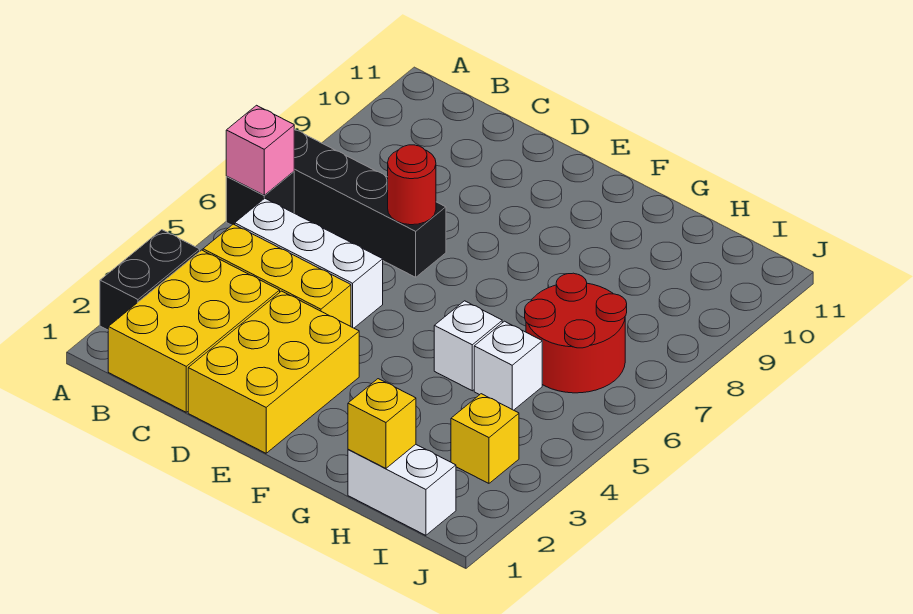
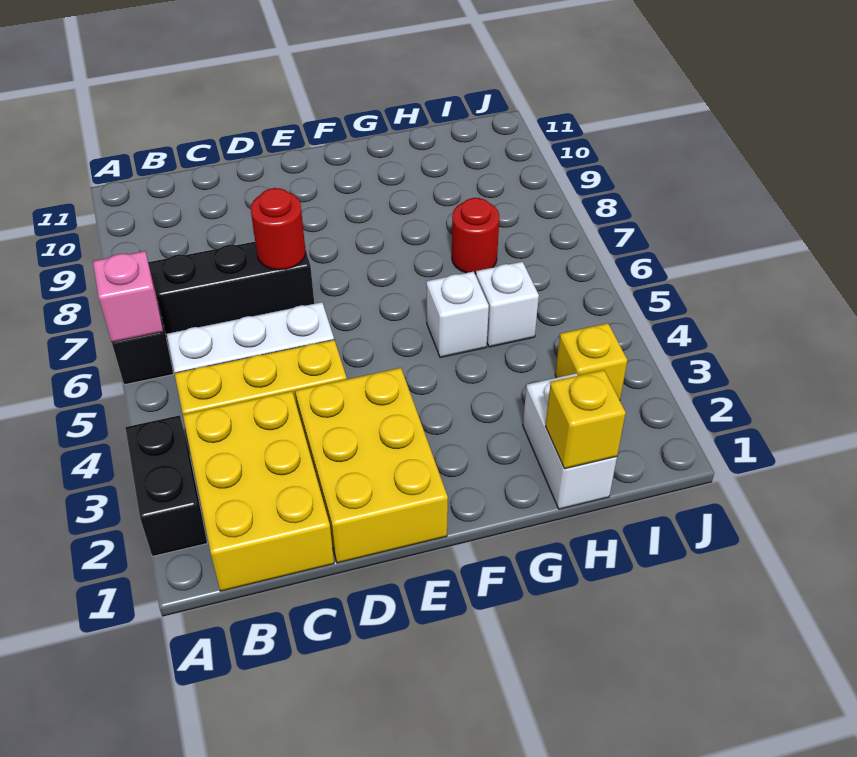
white brick H1:I1 level 1 -> white brick H1:H2 level 1
red round brick H6:I7 level 1 -> red round brick H7 level 1

